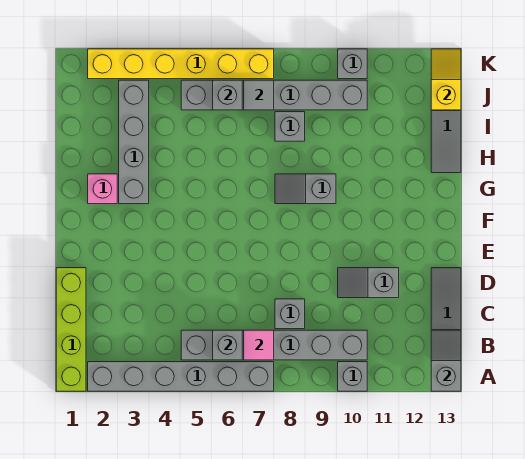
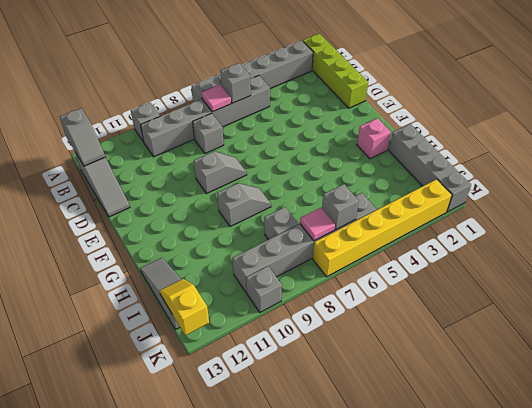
grey slope D10:D11 level 1 top 11 -> grey slope E8:E9 level 1 top 9
grey brick G3:J3 level 1 -> grey brick H1:K1 level 1
grey tile J7 level 2 -> pink tile J7 level 2
yellow slope J13:K13 level 2 top J -> yellow slope J13:K13 level 2 top K

